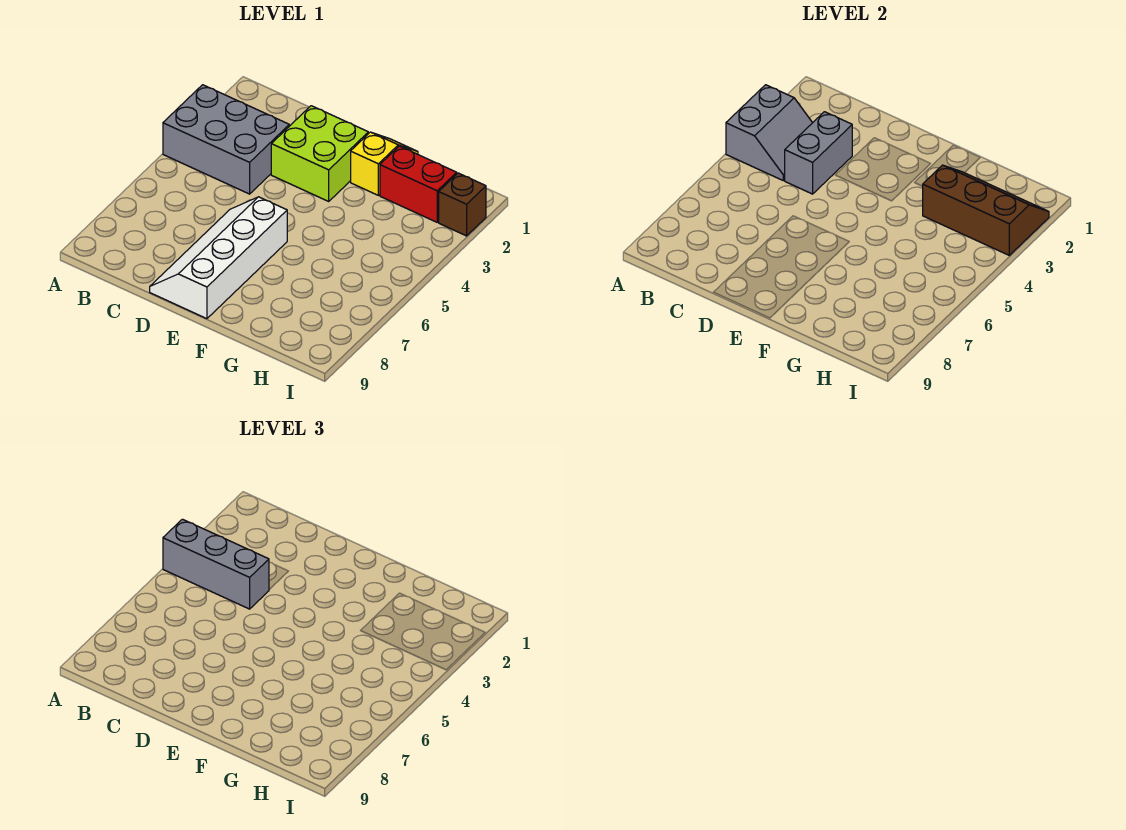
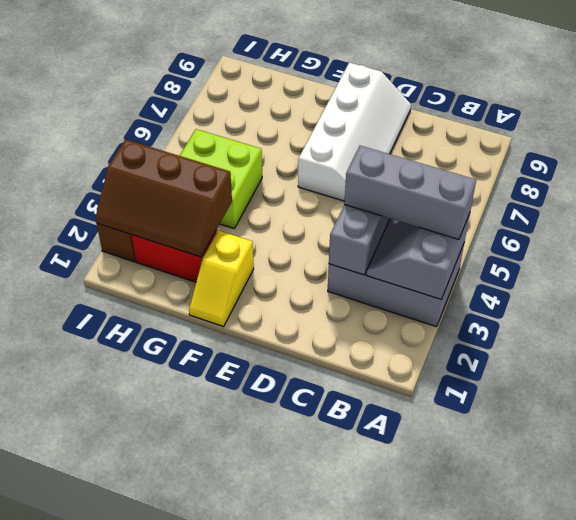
lime brick D2:E3 level 1 -> lime brick G4:H5 level 1

